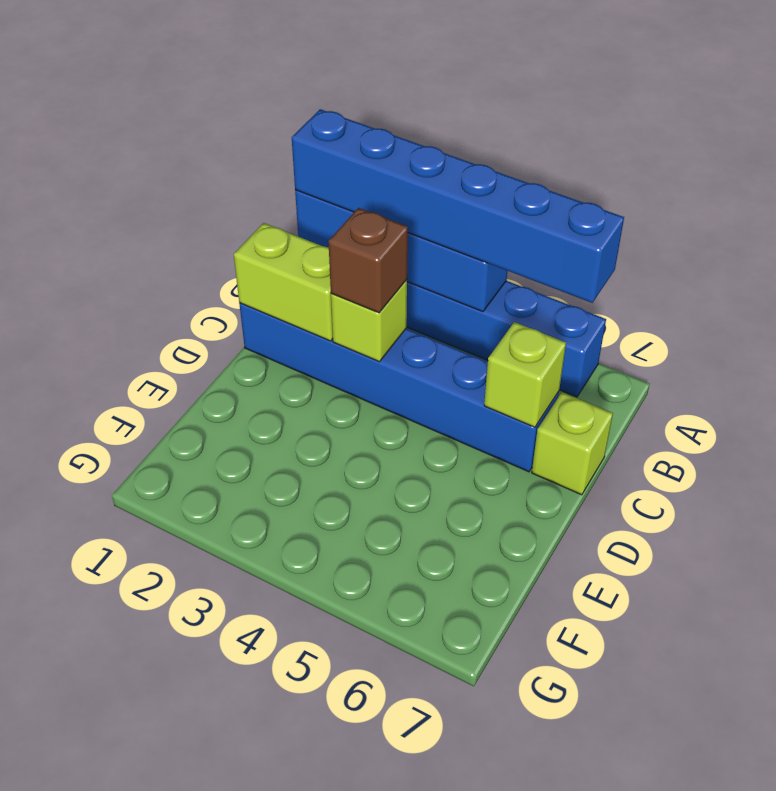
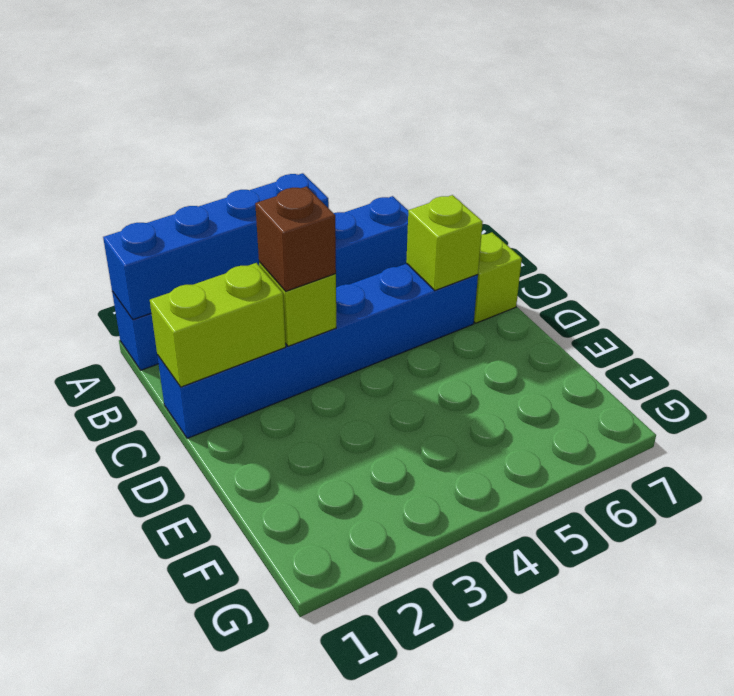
blue brick A1:A6 level 3 -> none

